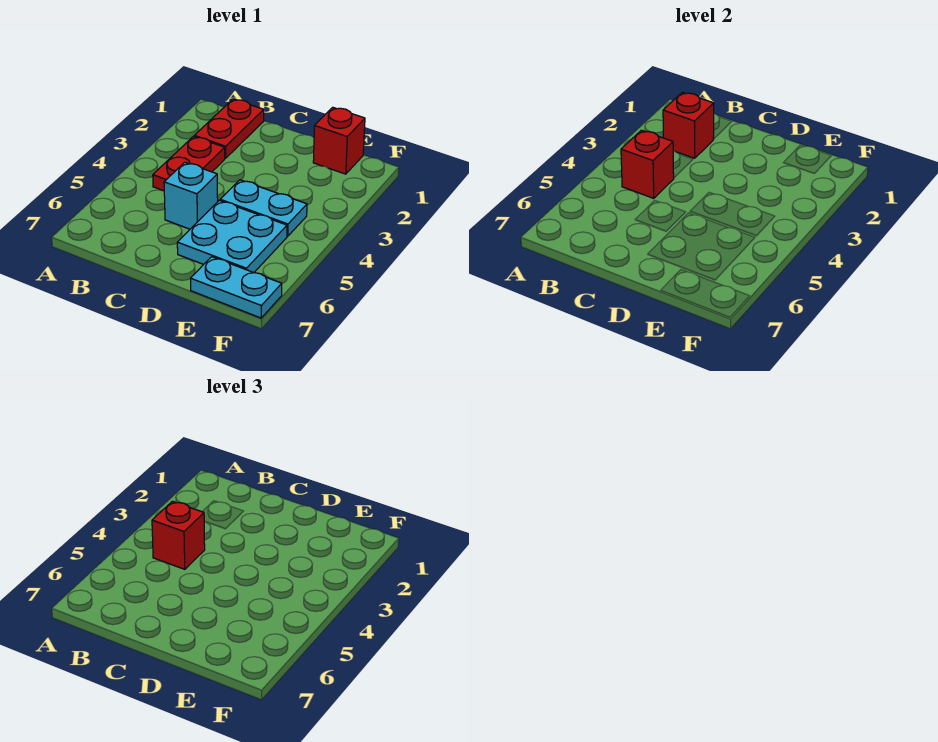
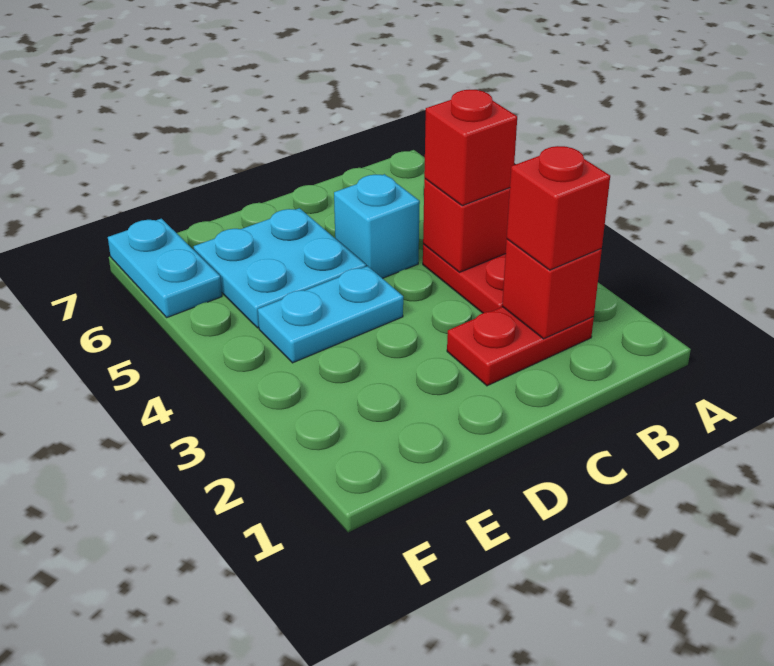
red plate B1:B2 level 1 -> red plate B2:C2 level 1
red brick E1 level 1 -> red brick B2 level 3
cyan plate E7:F7 level 1 -> cyan plate F6:F7 level 1

